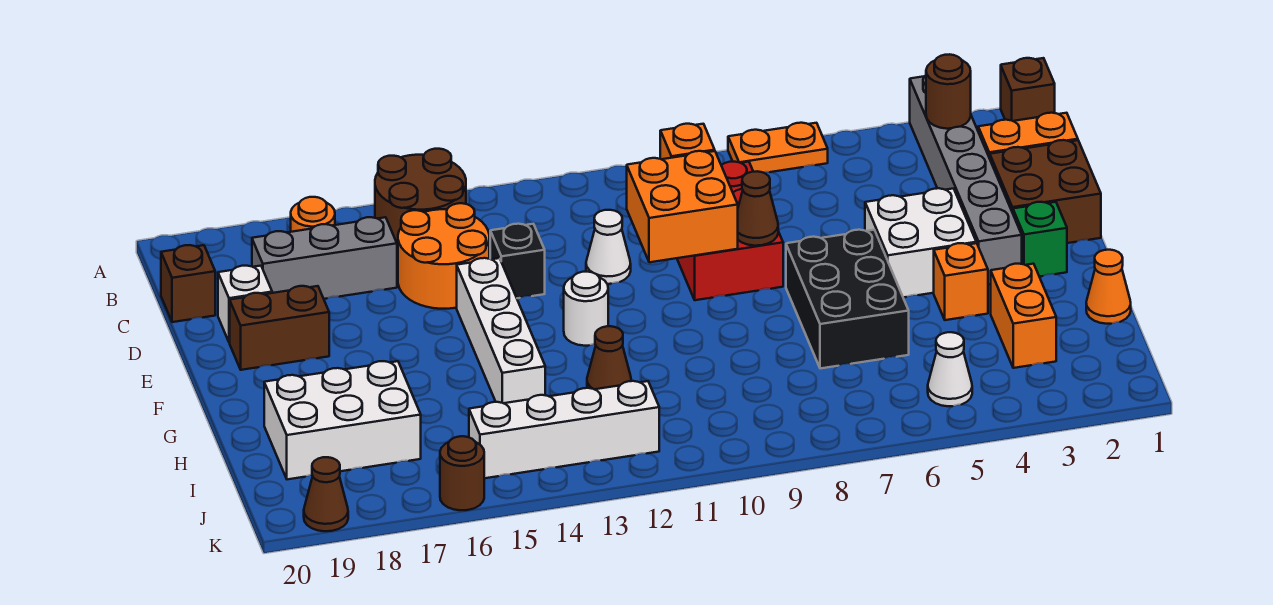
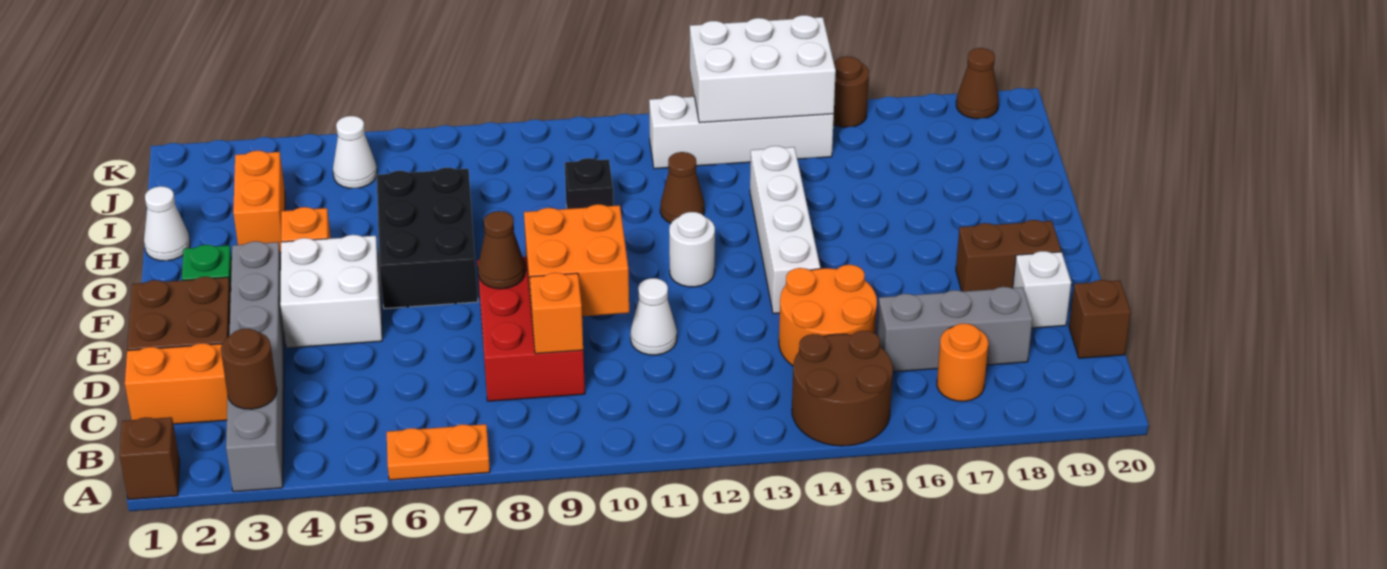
black brick D13 level 1 -> black brick H10 level 1
orange cone H1 level 1 -> white cone H1 level 1
white brick H17:I19 level 1 -> white brick J13:K15 level 2

